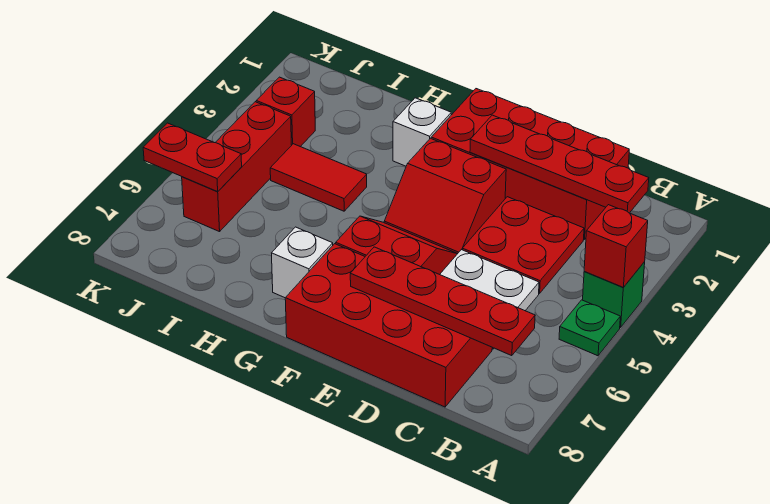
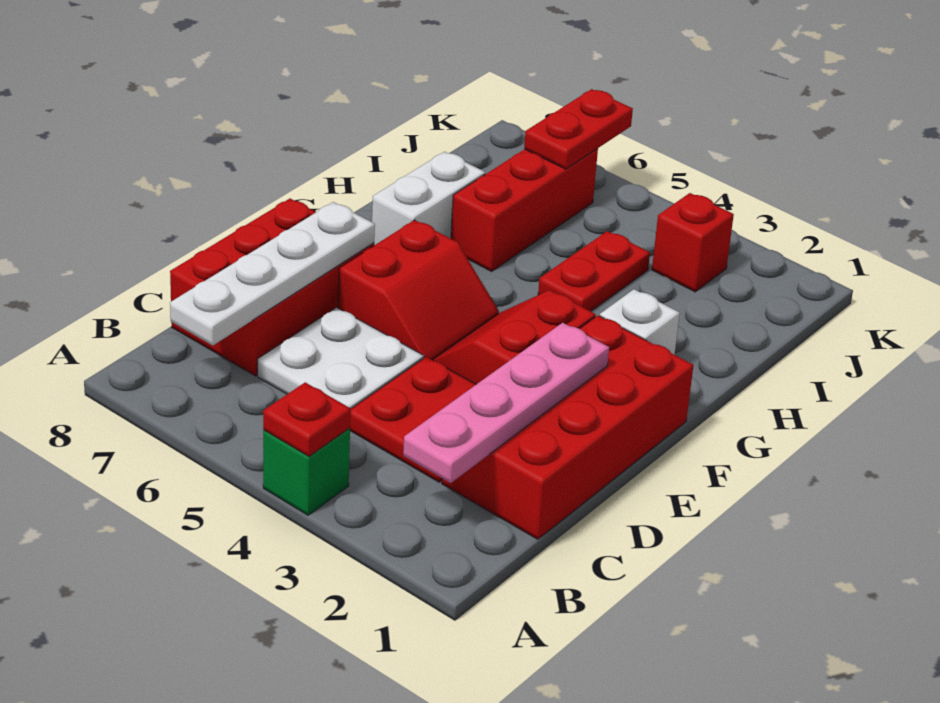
red brick A4 level 2 -> red plate A4 level 2
green plate A5 level 1 -> none
red plate B2:E2 level 2 -> pink plate B2:E2 level 2
red plate B7:E7 level 2 -> white plate B7:E7 level 2
red brick C7:F8 level 1 -> red brick C7:E8 level 1
white brick G7 level 1 -> white brick G7:H7 level 1
red tile H4:I4 level 1 -> red plate H4:I4 level 1
red brick J4:J6 level 1 -> red brick H6:J6 level 1

